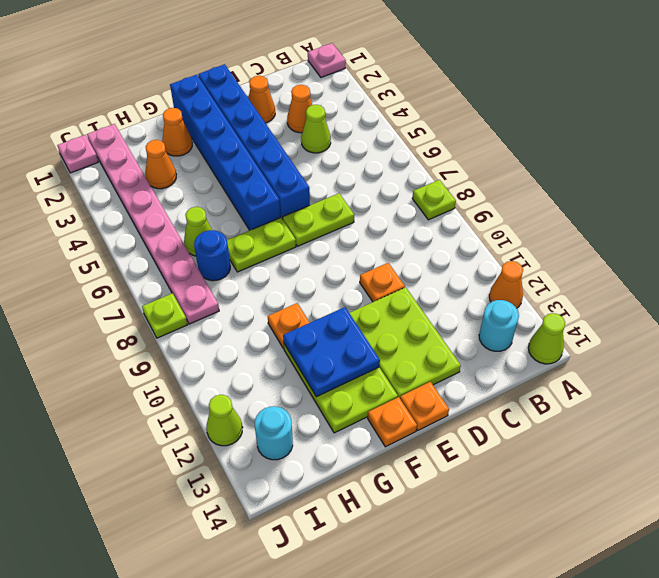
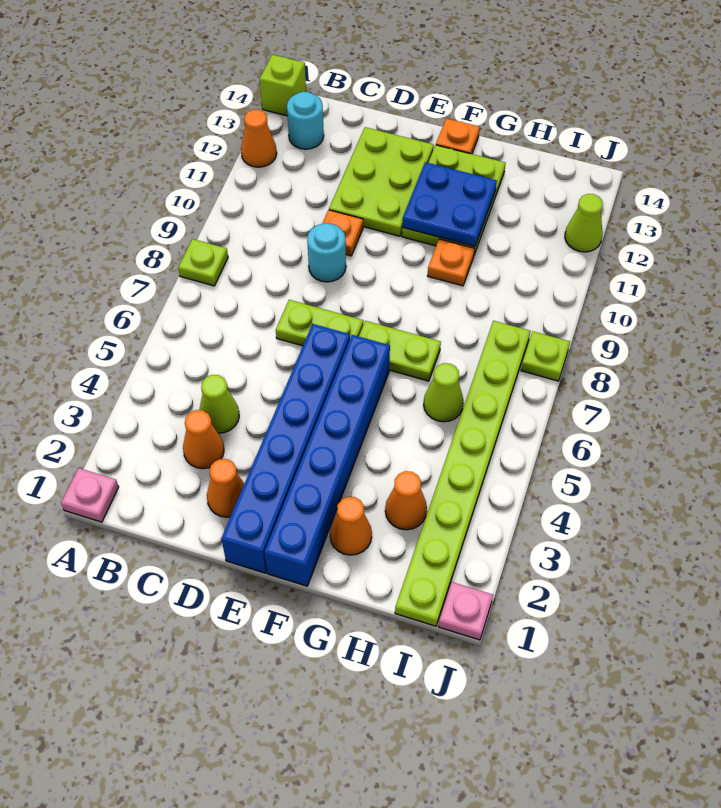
lime cone A14 level 1 -> lime brick A14 level 1
orange plate E14 level 1 -> none
blue round brick H7 level 1 -> none
pink plate I1:I8 level 1 -> lime plate I1:I8 level 1
cyan round brick I13 level 1 -> cyan round brick D9 level 1

